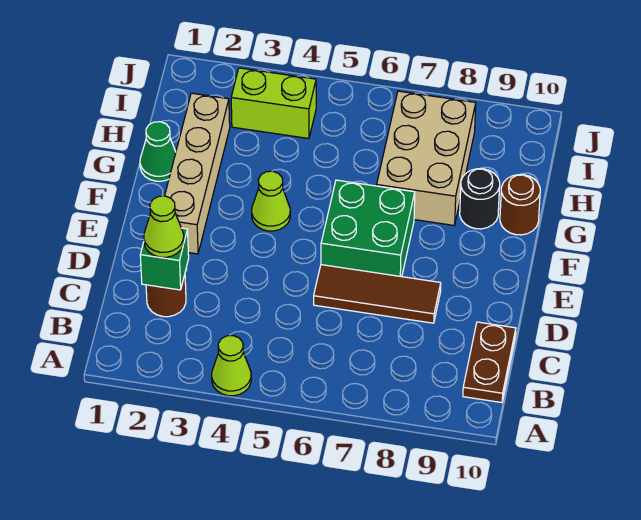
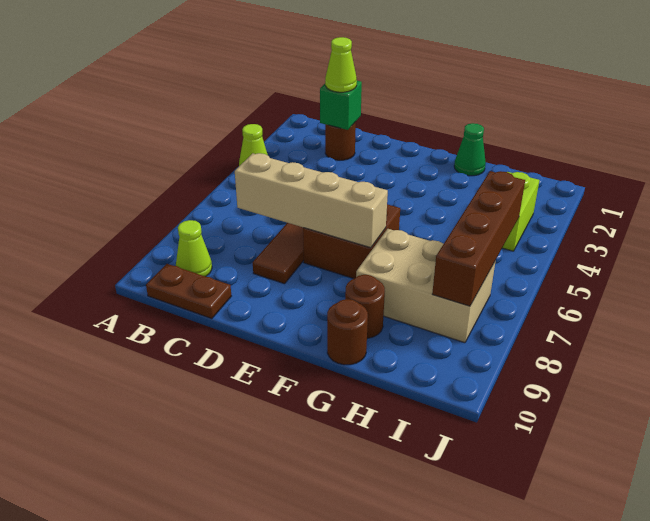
tan brick E2:H2 level 1 -> tan brick C7:F7 level 2
green brick E6:F7 level 1 -> brown brick E6:F7 level 1
lime cone F4 level 1 -> lime cone B9 level 1
black round brick G9 level 1 -> brown round brick G9 level 1
none -> brown brick I5:I8 level 2

